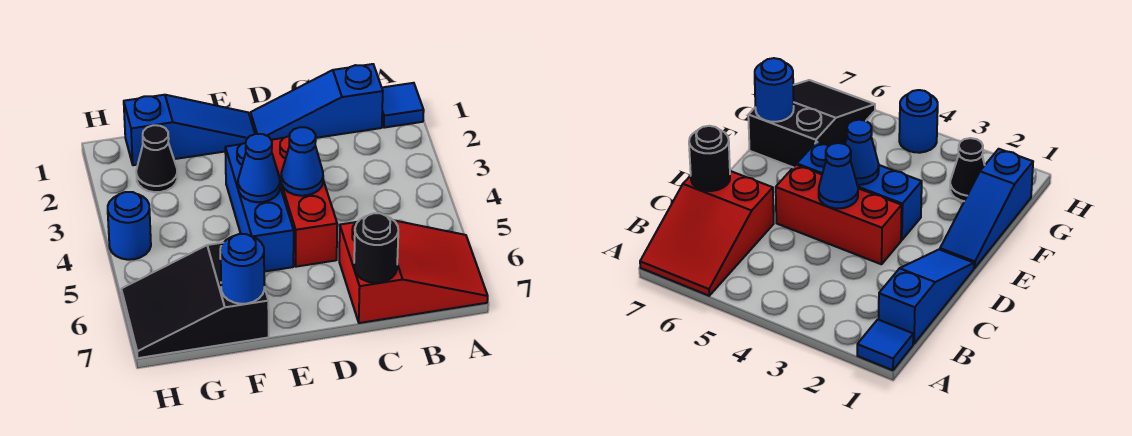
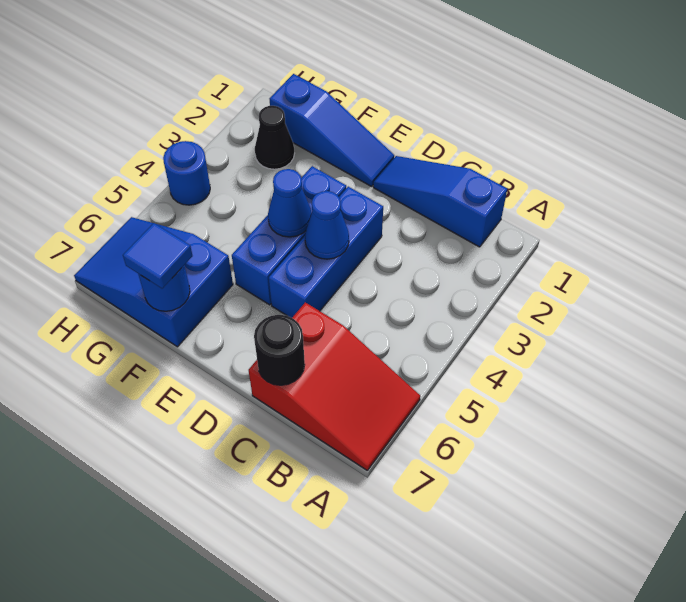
blue tile A1 level 1 -> blue tile F7 level 3
red brick D3:D5 level 1 -> blue brick D3:D5 level 1
black slope F6:H7 level 1 top F -> blue slope F6:H7 level 1 top F

